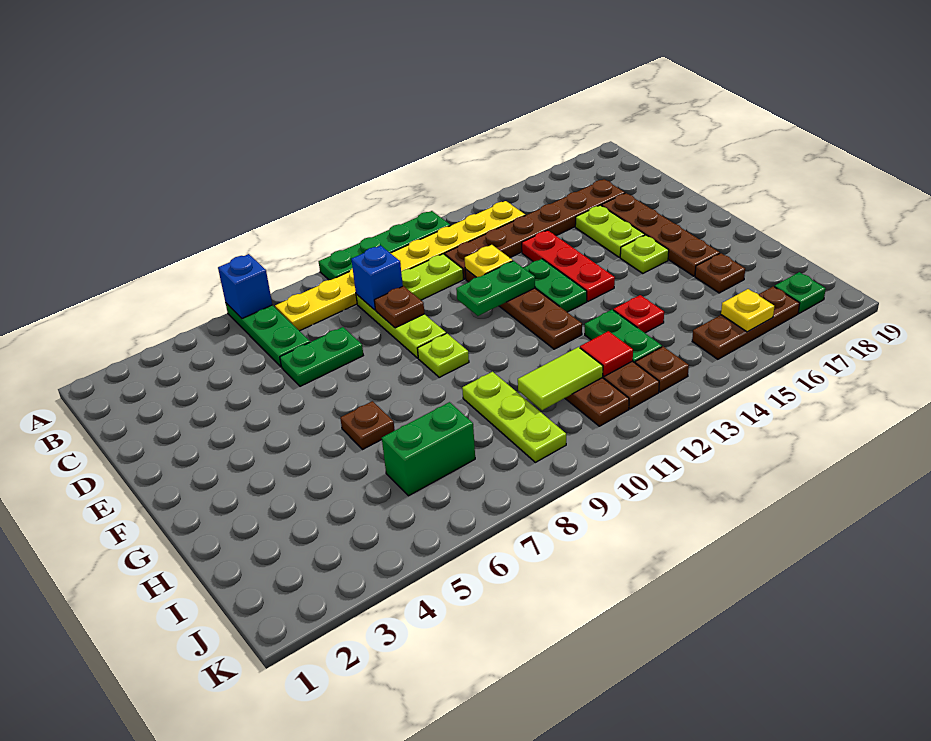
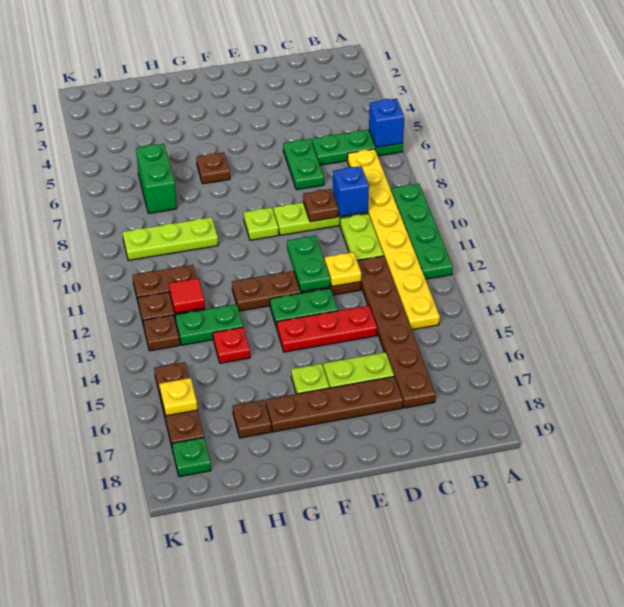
lime tile I10:I11 level 2 -> none

